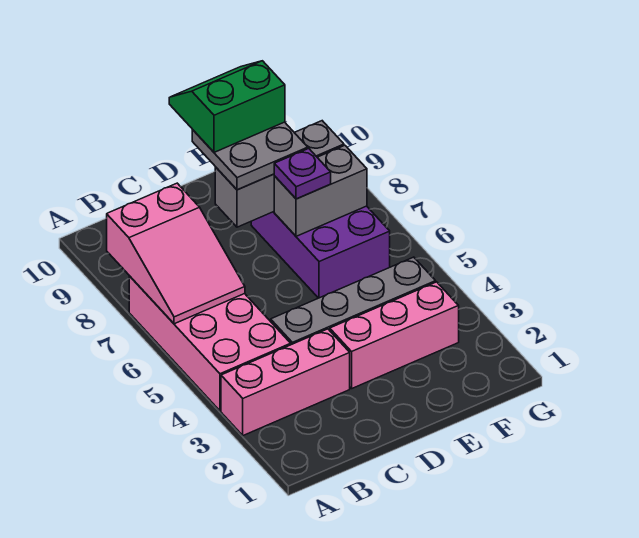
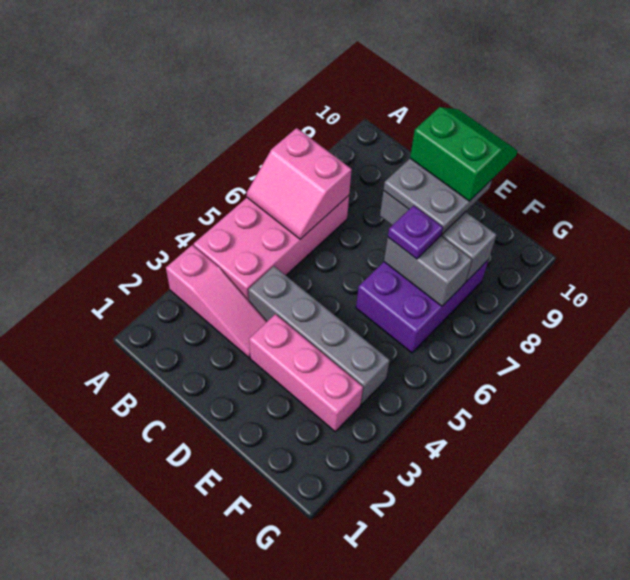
pink brick A3:C3 level 1 -> pink slope A3:C3 level 1 top A
pink slope A6:B8 level 2 top 8 -> pink slope A6:B7 level 2 top 7

